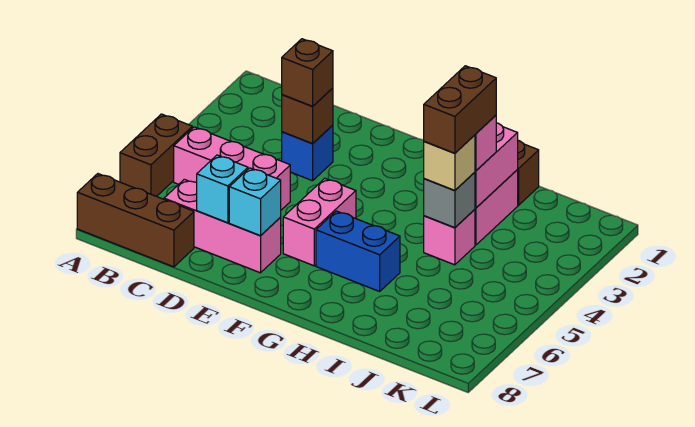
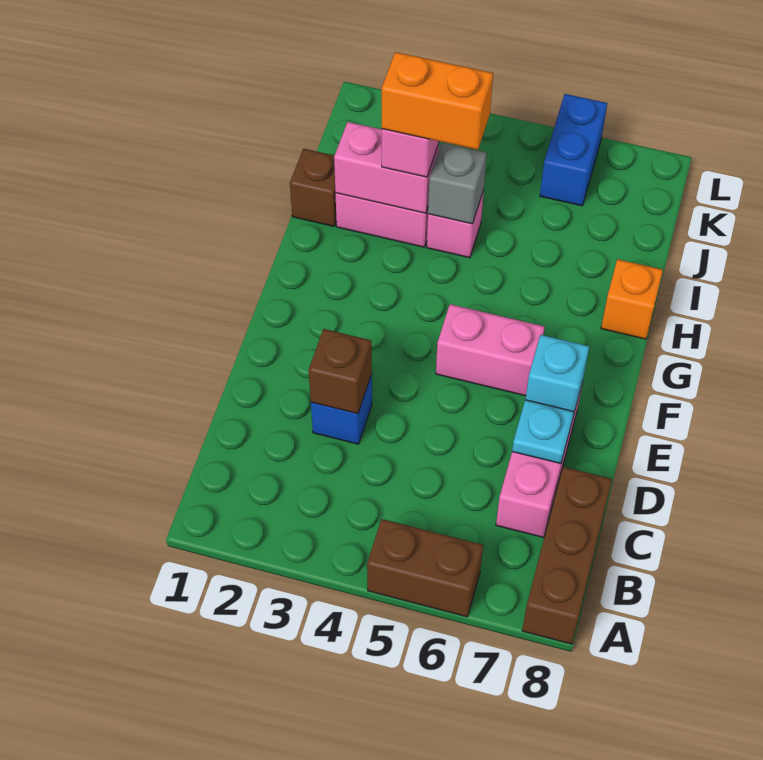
pink brick B5:D5 level 1 -> none
brown brick D3 level 3 -> none
cyan brick D7 level 2 -> cyan plate D7 level 2
blue brick G6:H6 level 1 -> blue brick K6:L6 level 1
none -> orange brick H8 level 1
brown brick I3:I4 level 4 -> orange brick I3:I4 level 4
tan brick I4 level 3 -> none

